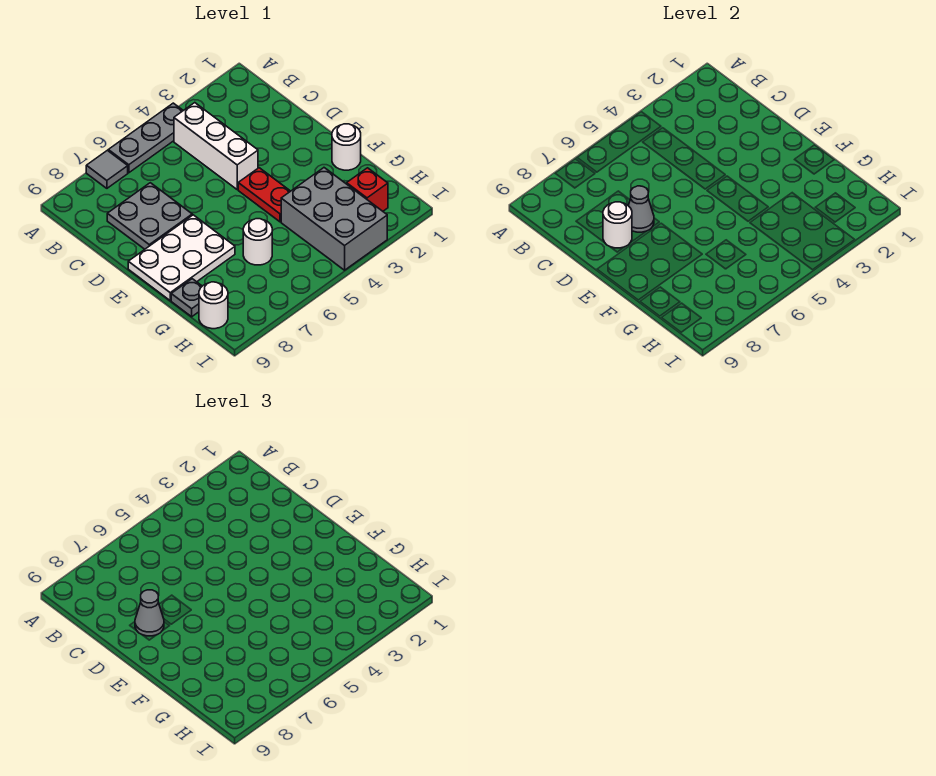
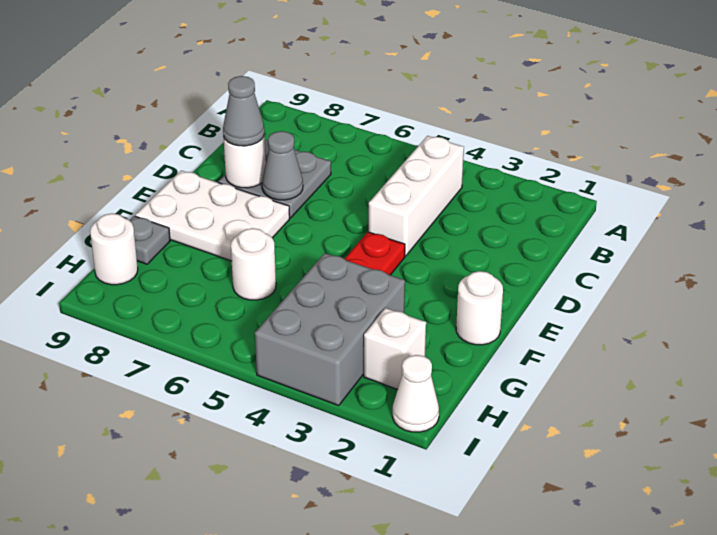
grey plate A4:A6 level 1 -> none
grey tile A7 level 1 -> none
red brick H2 level 1 -> white brick H2 level 1
none -> white cone I1 level 1

